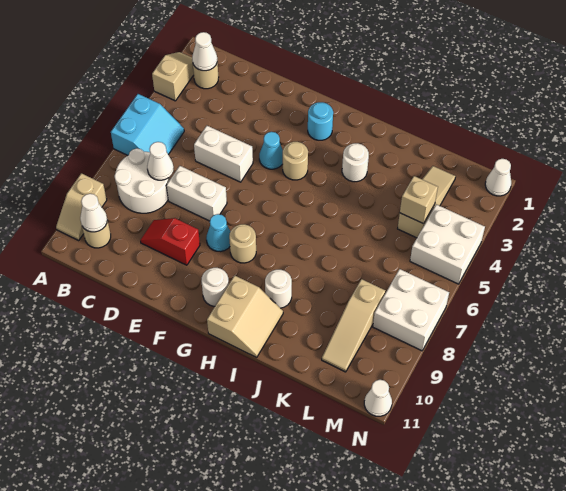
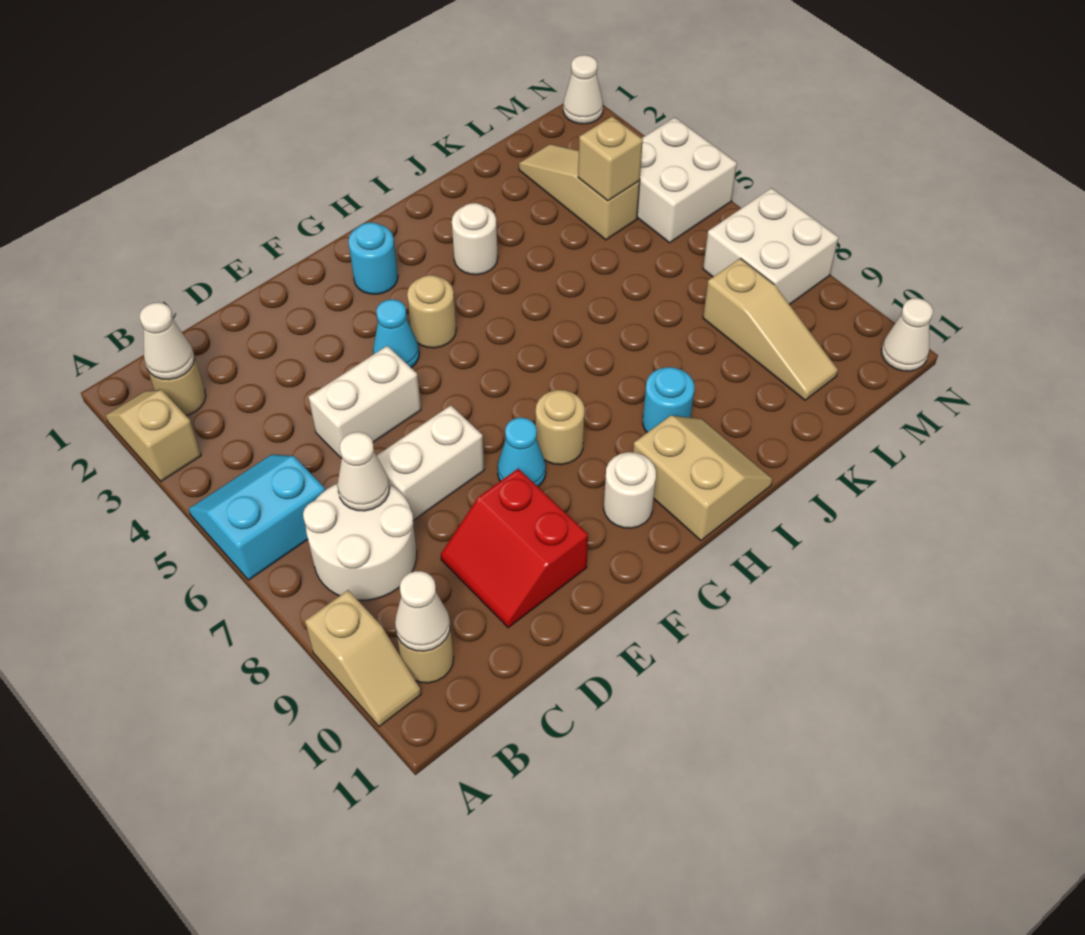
cyan slope A5:B6 level 1 top A -> cyan slope A5:B6 level 1 top 6
red slope D9:E9 level 1 top E -> red slope D9:E10 level 1 top E
white round brick I9 level 1 -> cyan round brick I9 level 1

